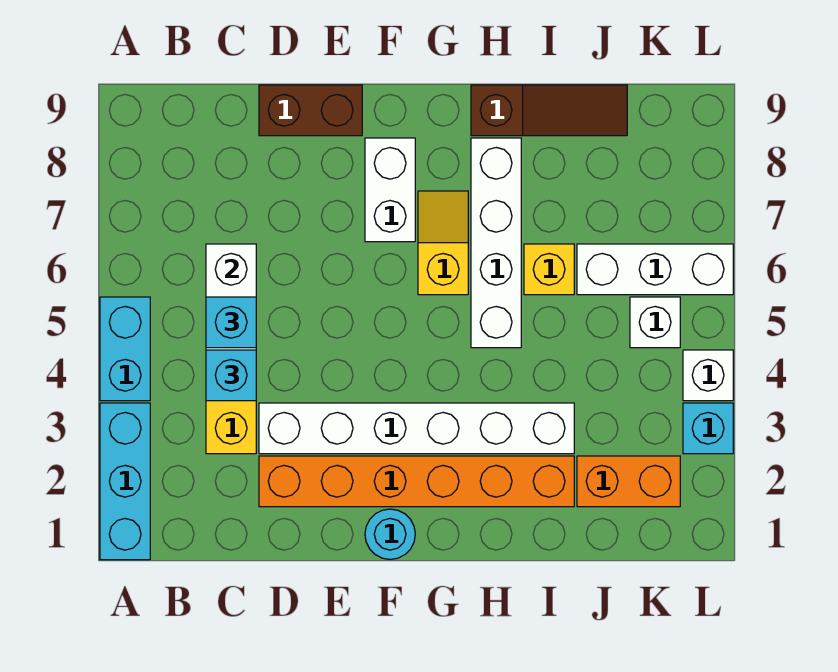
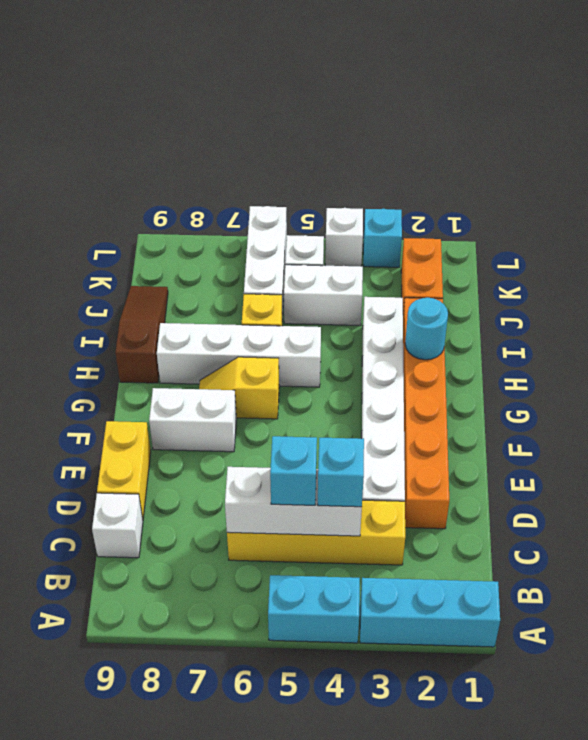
none -> white brick C9 level 1
brown brick D9:E9 level 1 -> yellow brick D9:E9 level 1
cyan round brick F1 level 1 -> cyan round brick H2 level 2
none -> white brick J4:J5 level 1

